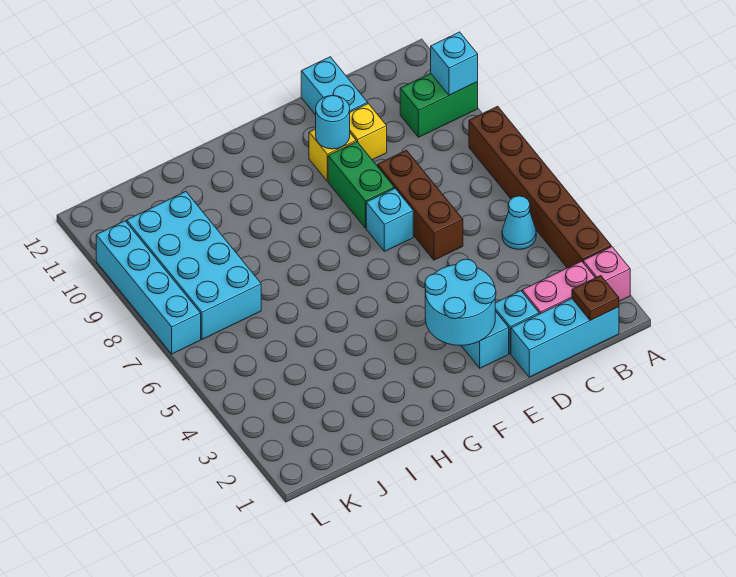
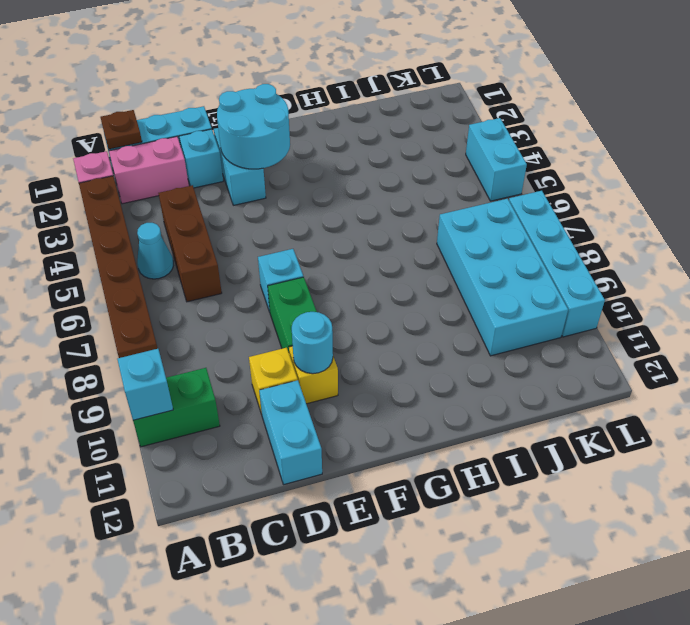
brown brick D6:D8 level 1 -> brown brick C4:C6 level 1
none -> cyan brick L4:L5 level 1

